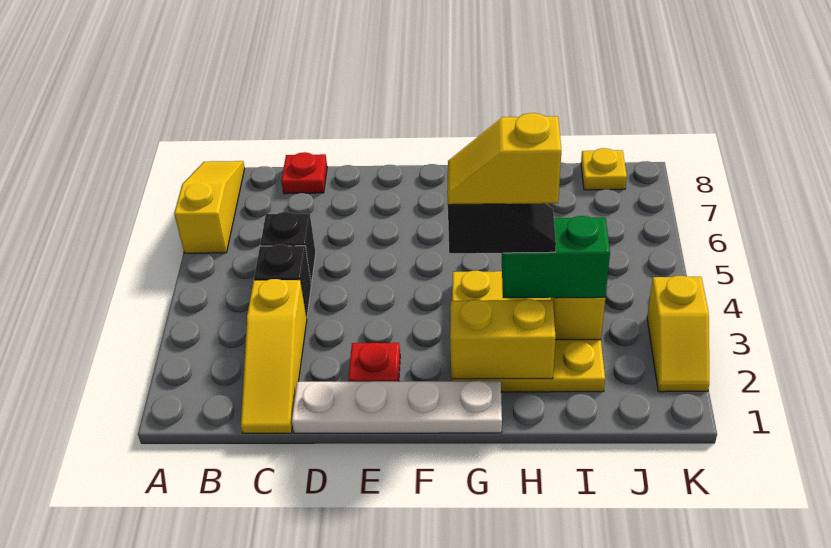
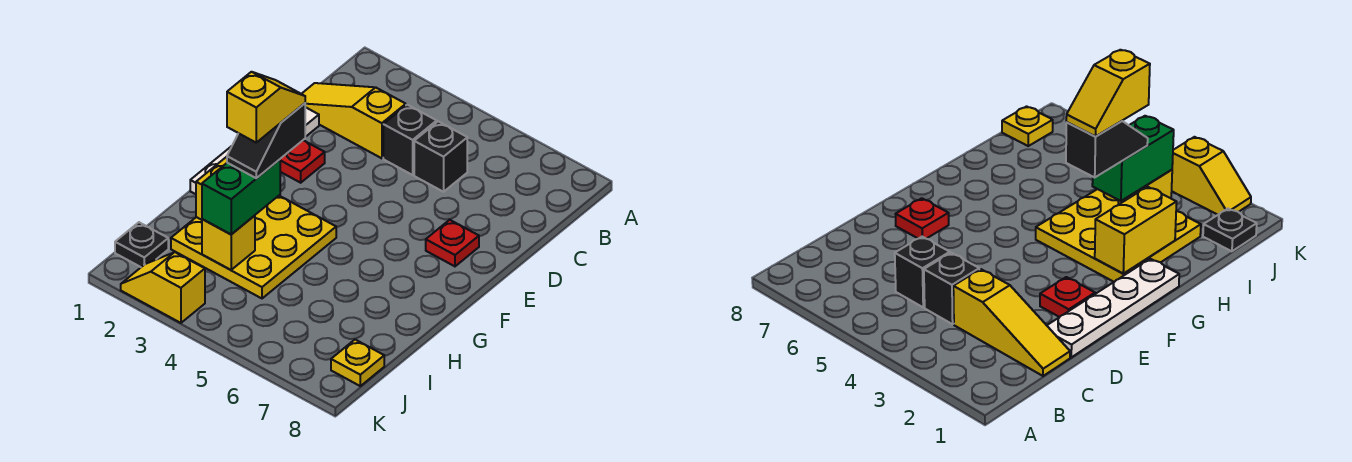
yellow slope A6:A8 level 1 top 6 -> none
red plate C8 level 1 -> red plate E7 level 1
none -> black plate J1 level 1

